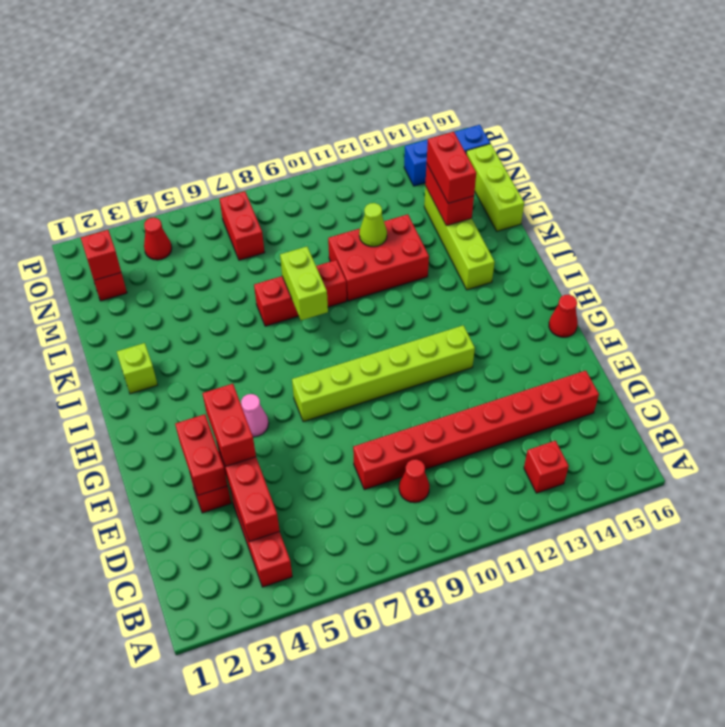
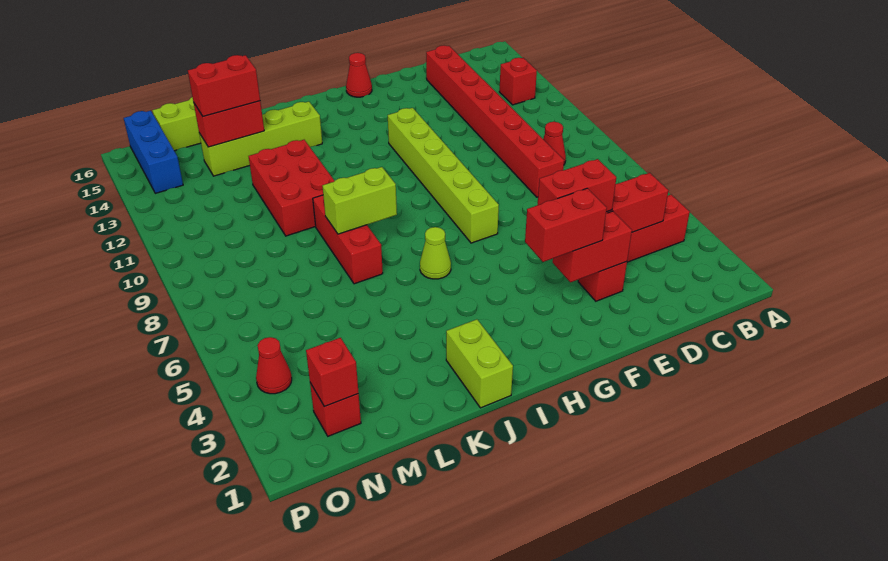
pink cone G5 level 1 -> none
lime brick J2 level 1 -> lime brick J1:J2 level 1
lime cone L11 level 2 -> lime cone I6 level 1
red brick N7:O7 level 1 -> red brick F3:G3 level 3

